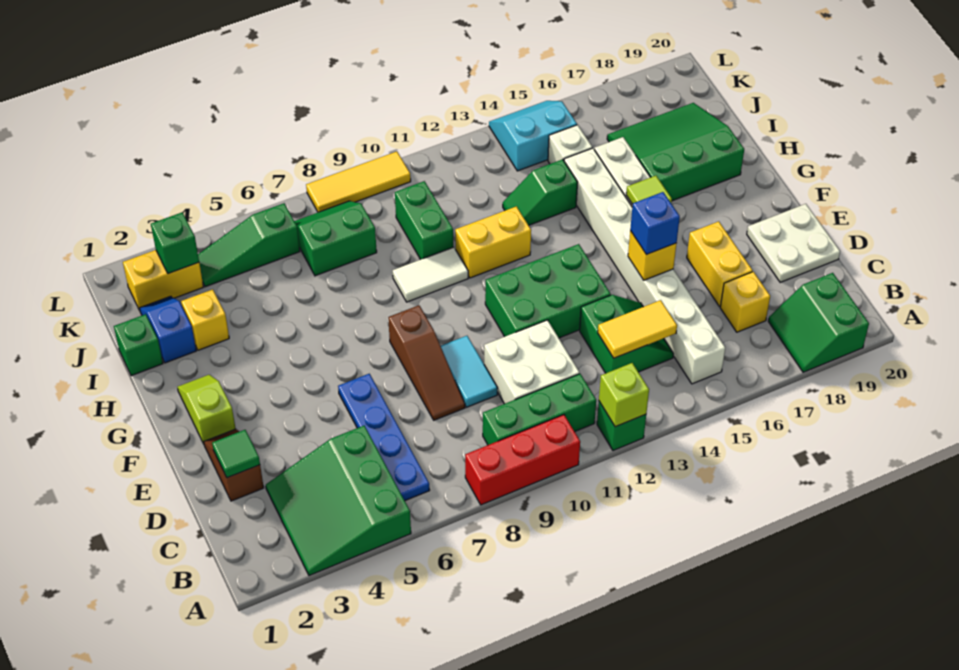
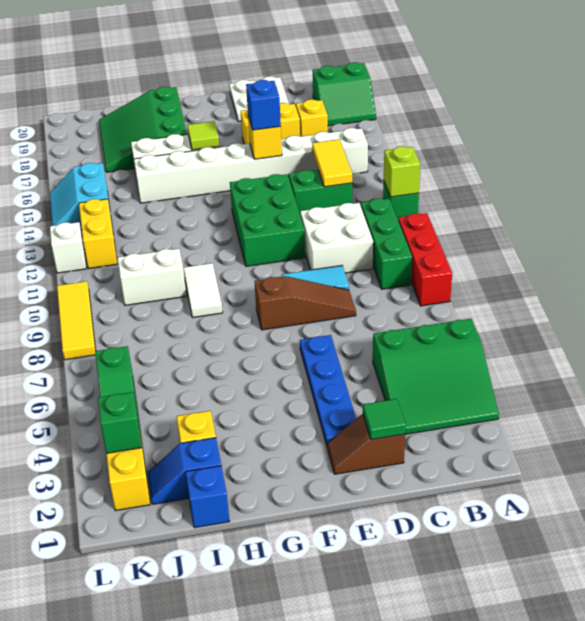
blue plate B6:E6 level 1 -> blue plate E3:E6 level 1
lime slope F2:G2 level 1 top F -> none
yellow brick H11:H12 level 1 -> yellow brick K12:K13 level 1
green brick I1 level 1 -> blue brick I1 level 1
green brick I10:J10 level 1 -> white brick I10:J10 level 1
green slope I13:I14 level 1 top 14 -> none
green slope J7:K8 level 1 top J -> none
white brick J15 level 1 -> white brick L12 level 1

